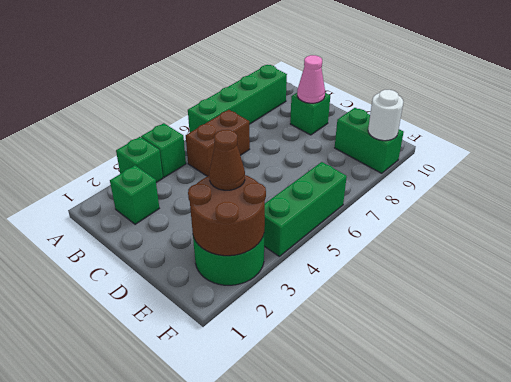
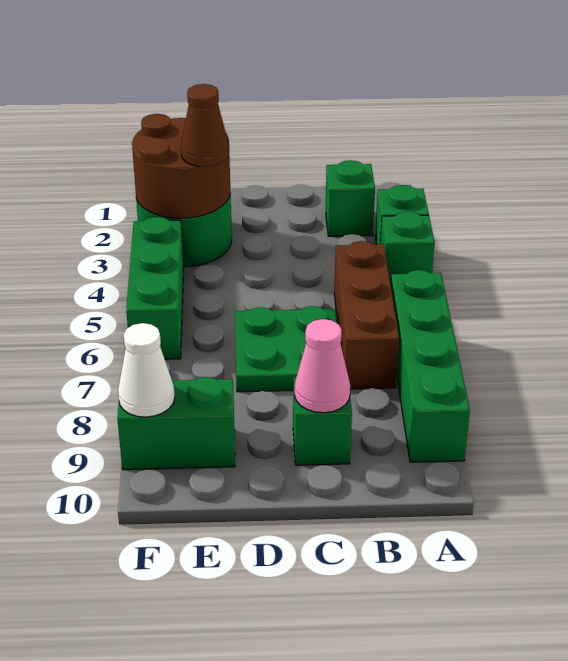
brown brick B5:B6 level 1 -> brown brick B5:B7 level 1
none -> green plate C6:D7 level 1
white round brick F9 level 2 -> white cone F9 level 2

